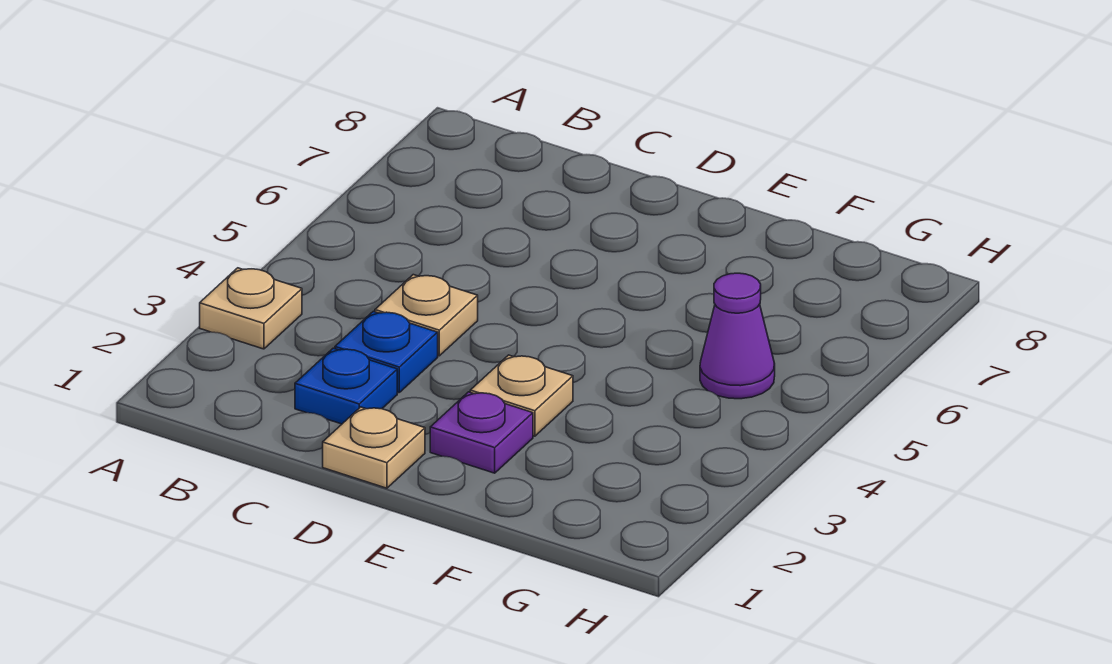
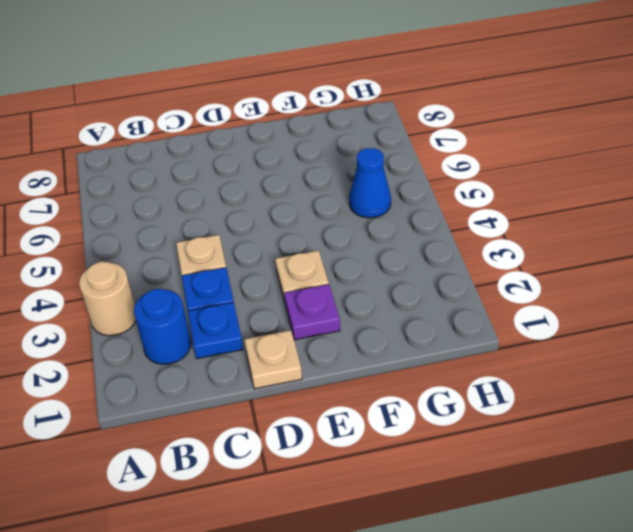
tan plate A3 level 1 -> tan round brick A3 level 1
none -> blue round brick B2 level 1
purple cone G5 level 1 -> blue cone G5 level 1

